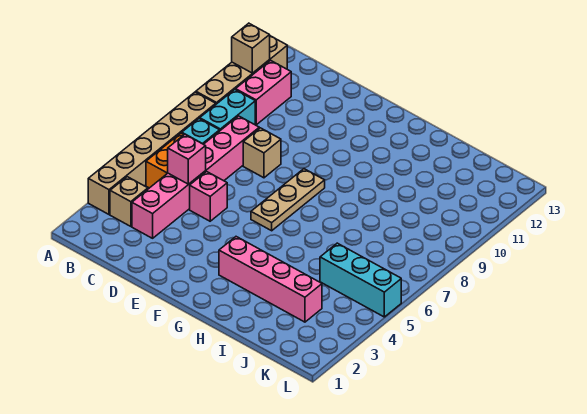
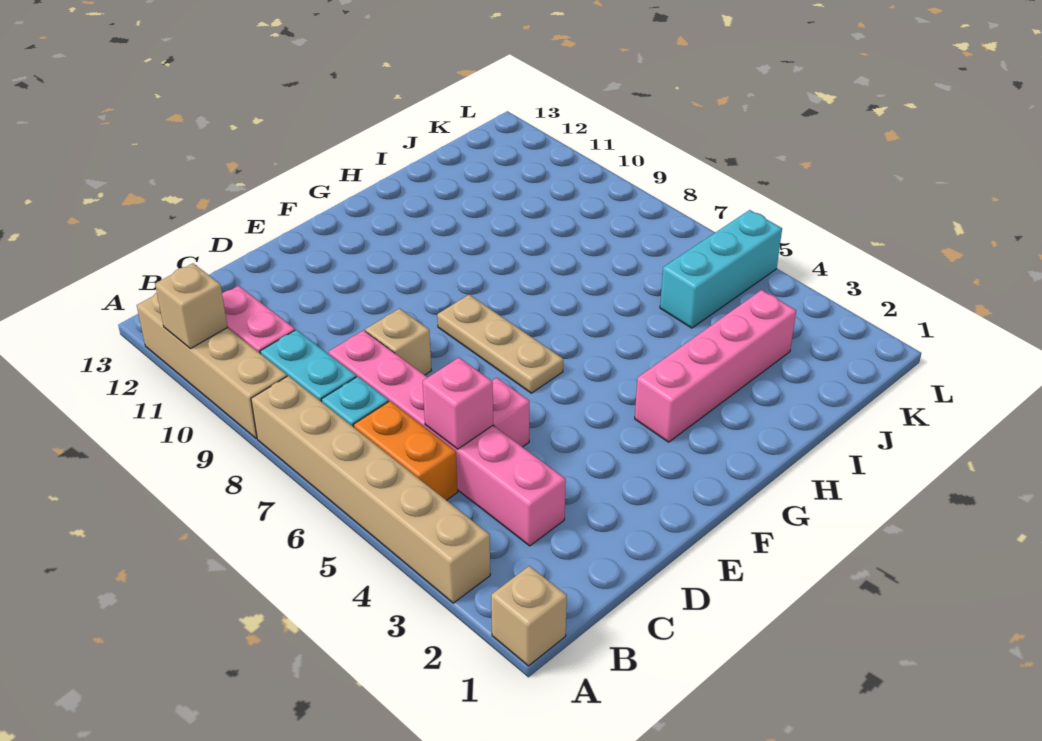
tan brick B3 level 1 -> tan brick A1 level 1

